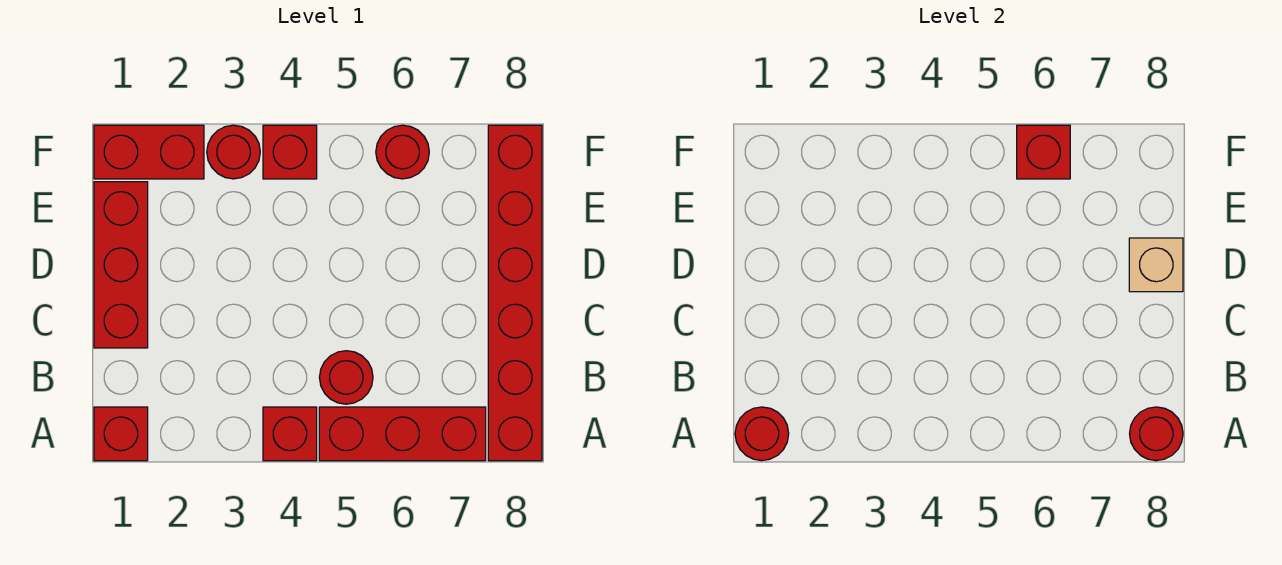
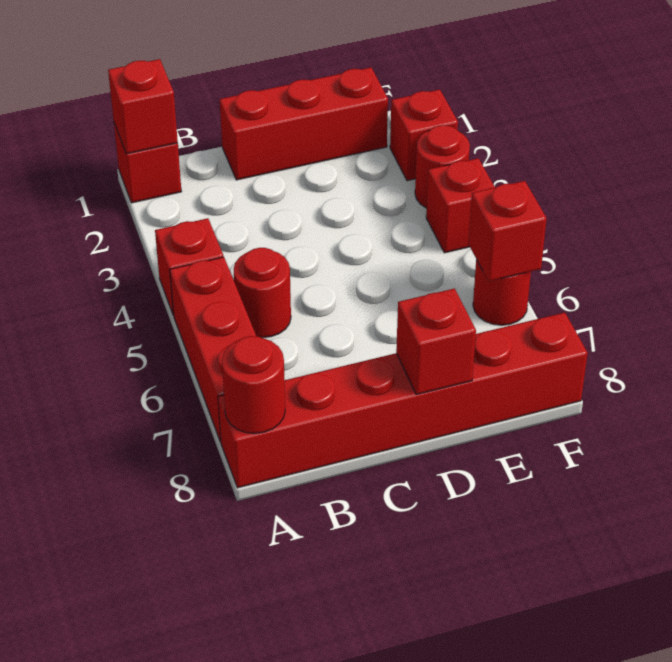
red round brick A1 level 2 -> red brick A1 level 2
tan brick D8 level 2 -> red brick D8 level 2
red brick F1:F2 level 1 -> red brick F2 level 1

